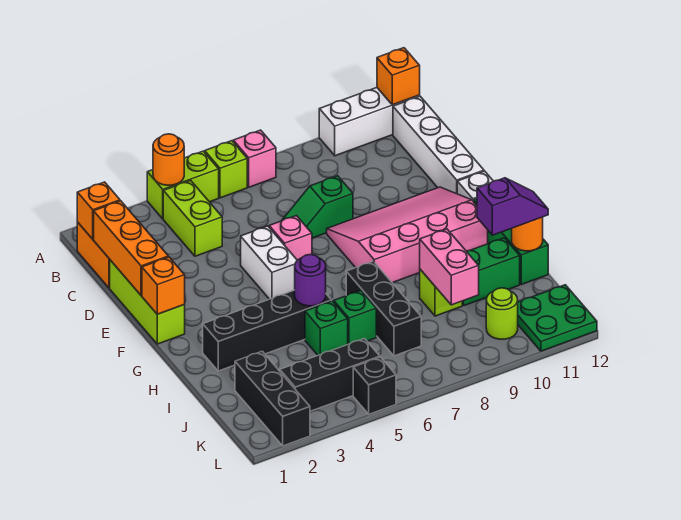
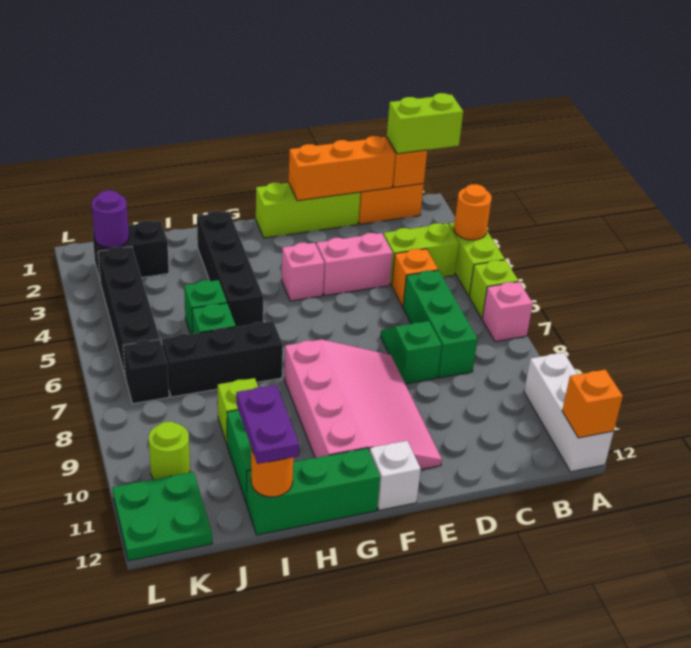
none -> lime brick A1:B1 level 3
white brick B12:E12 level 1 -> none
none -> green brick C6:C8 level 1
white brick E5:F5 level 1 -> none
pink brick E6 level 1 -> pink brick F4 level 1
orange brick F1 level 2 -> orange brick C5 level 1
purple round brick H5 level 2 -> purple round brick K2 level 2
pink brick I9:J9 level 2 -> pink brick D4:E4 level 1
purple slope I11:I12 level 3 top 11 -> purple plate I11:I12 level 3
black brick J2:L2 level 1 -> black brick J2:K2 level 1
black brick K3:K5 level 1 -> black brick K3:K6 level 1
black brick L5 level 1 -> black brick K7 level 1

